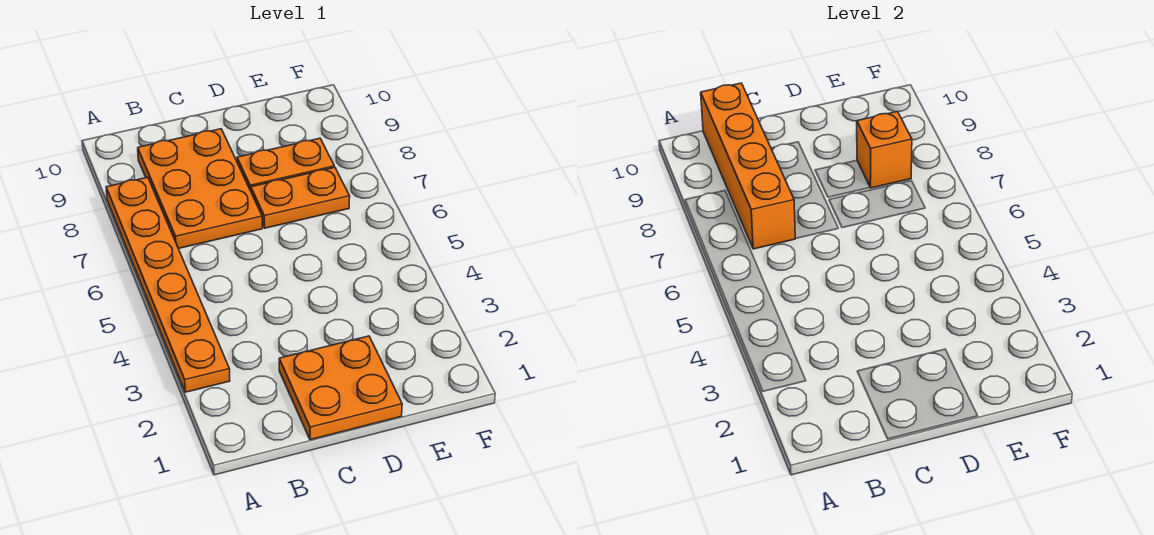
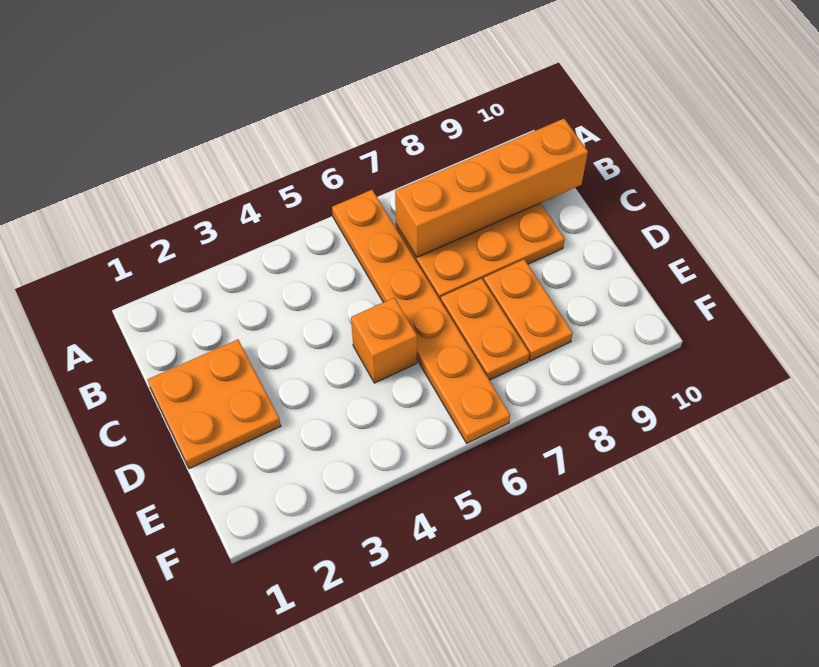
orange plate A3:A8 level 1 -> orange plate A6:F6 level 1
orange brick E8 level 2 -> orange brick D5 level 1

